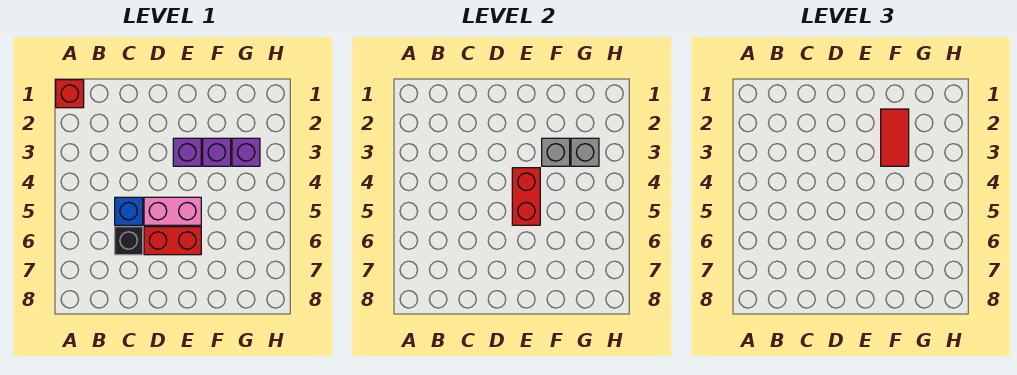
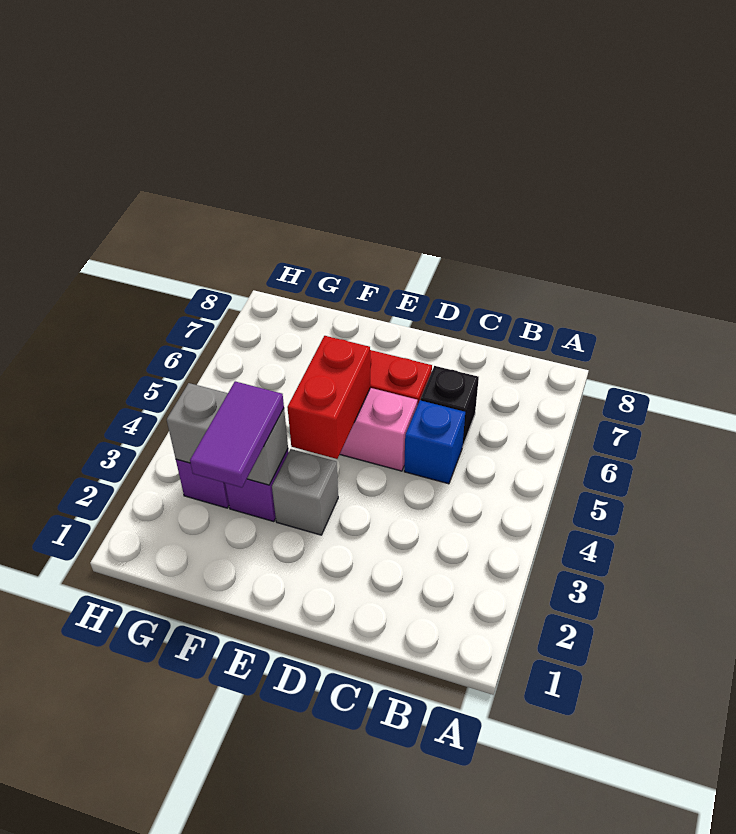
red brick A1 level 1 -> none
purple brick E3 level 1 -> grey brick E3 level 1
red tile F2:F3 level 3 -> purple tile F2:F3 level 3

